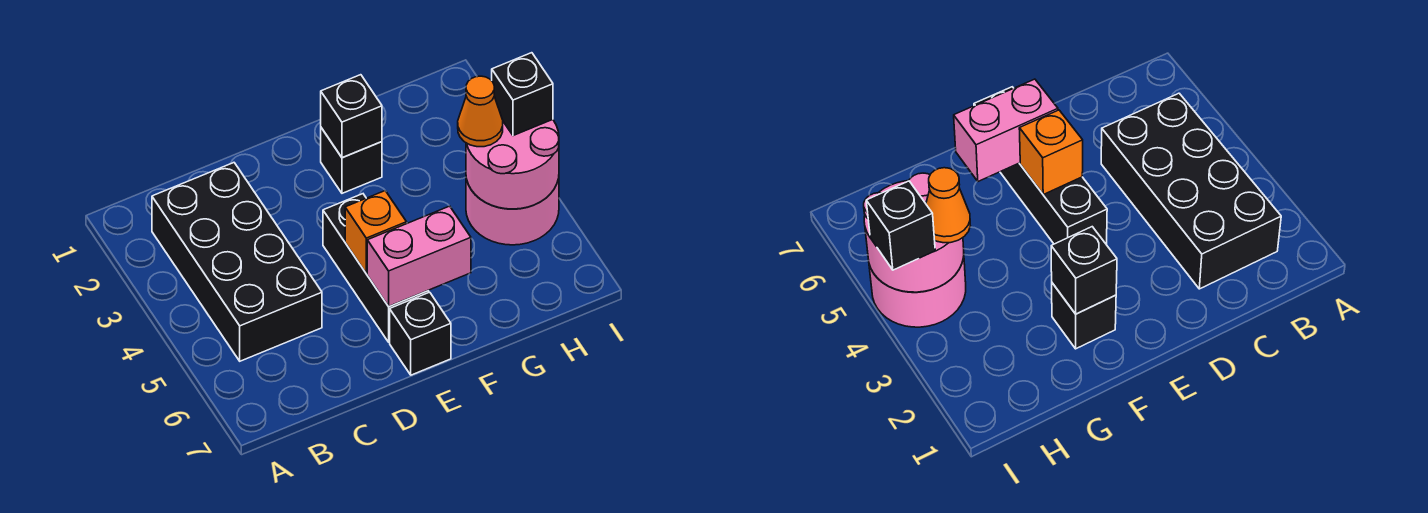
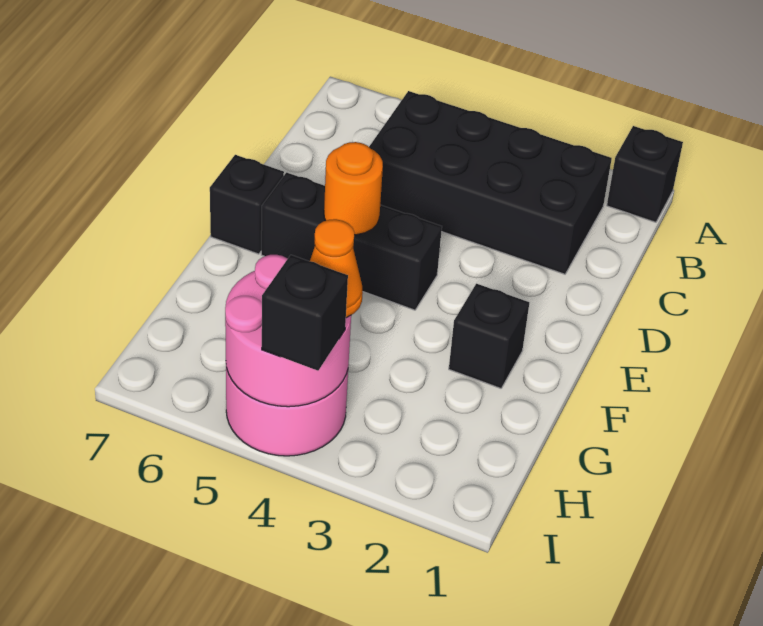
orange brick E5 level 2 -> orange round brick E5 level 2
pink brick E6:F6 level 2 -> none
black brick F2 level 2 -> black brick A1 level 1

